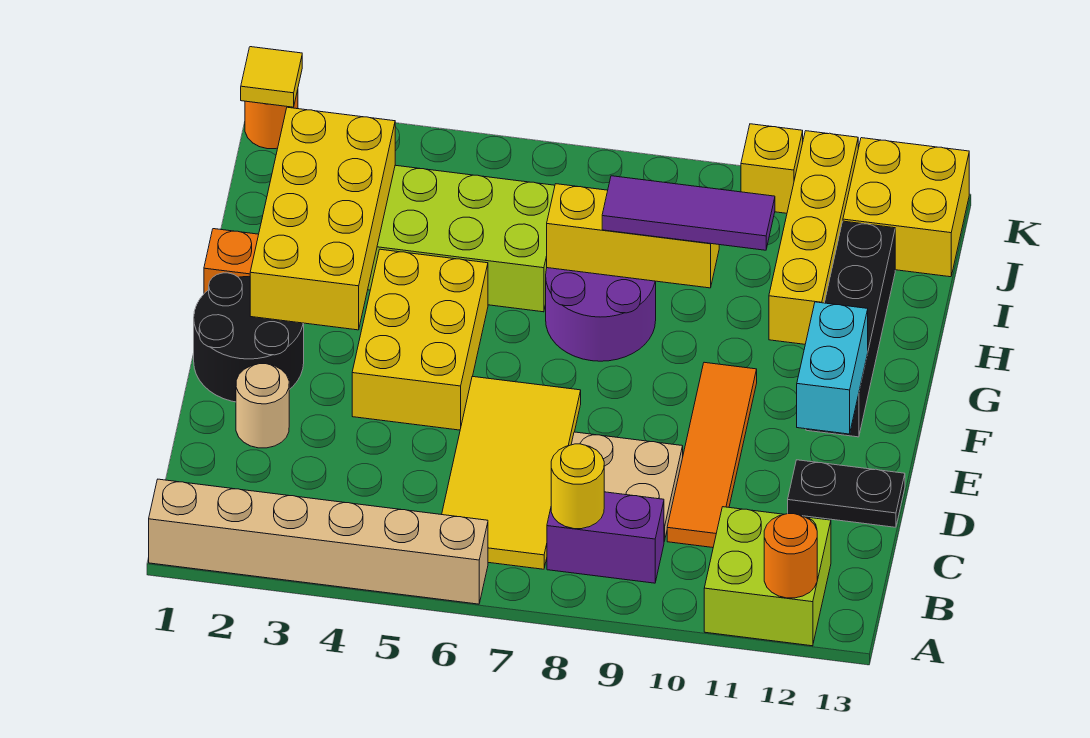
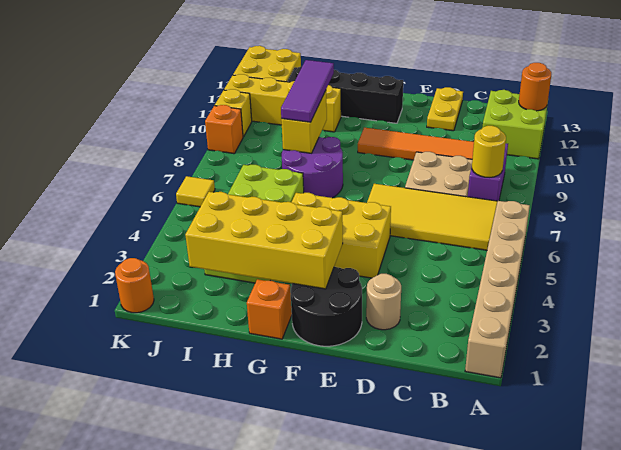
black plate D12:D13 level 1 -> yellow plate D12:D13 level 1
cyan brick E12:F12 level 2 -> none
yellow brick H7:H9 level 2 -> yellow brick H8:H9 level 2
yellow tile K1 level 2 -> yellow tile K6 level 1
none -> orange brick K9 level 1

